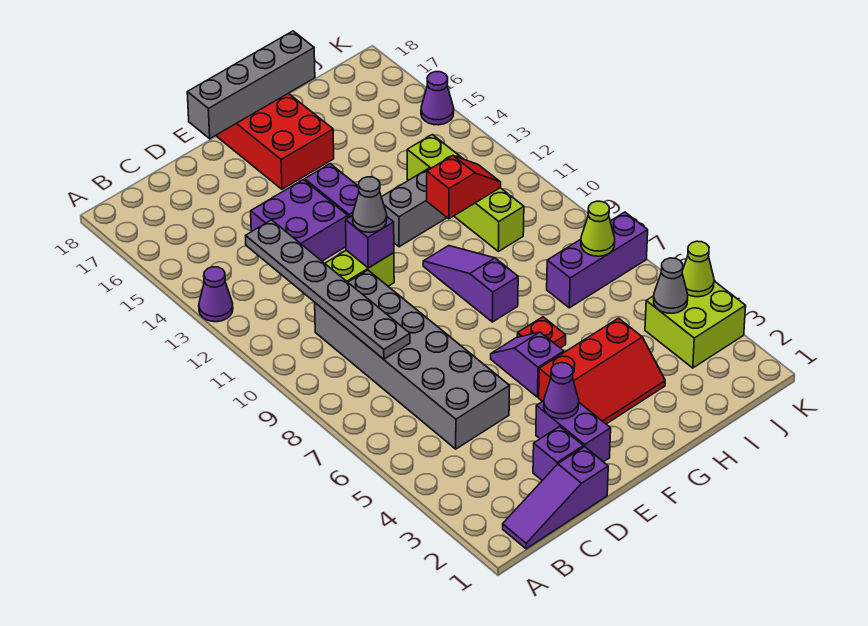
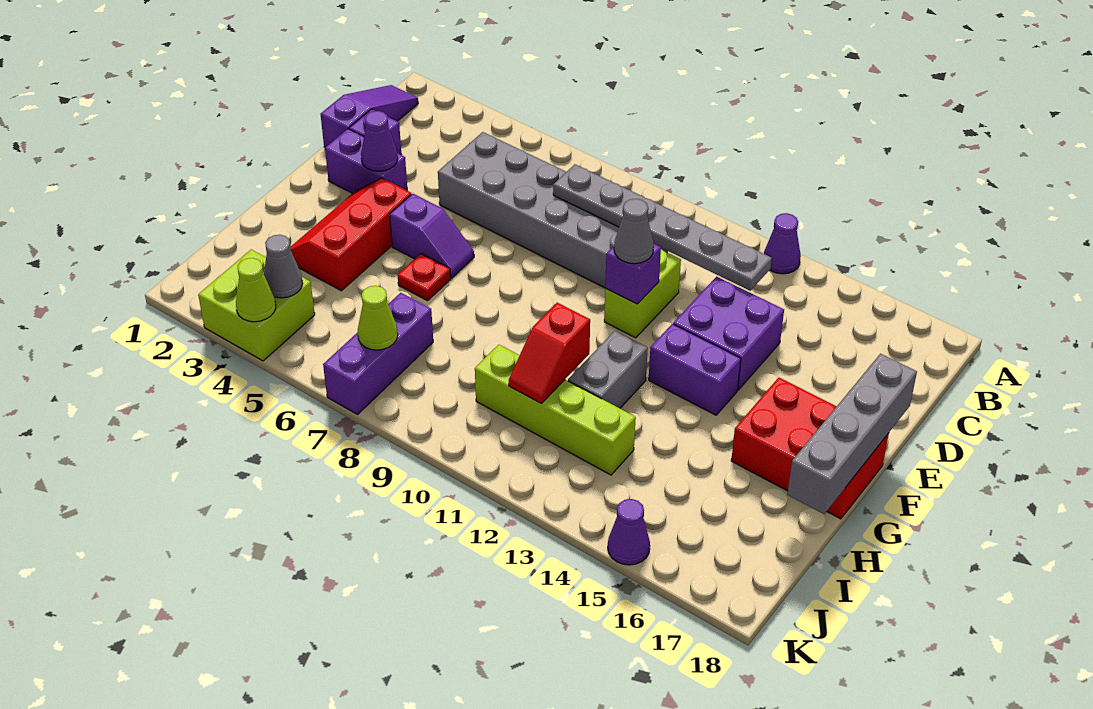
purple slope G8:G10 level 1 top 8 -> none

